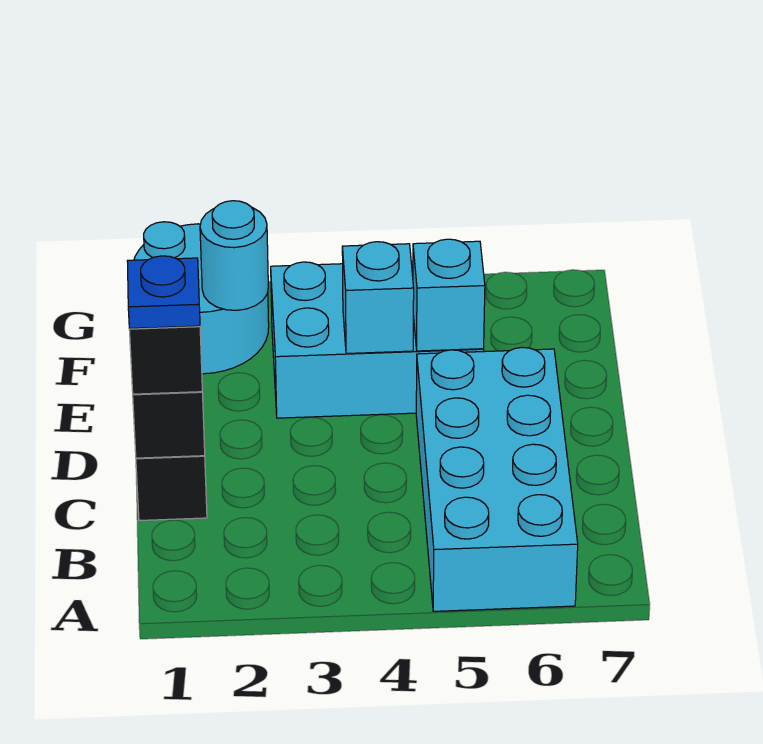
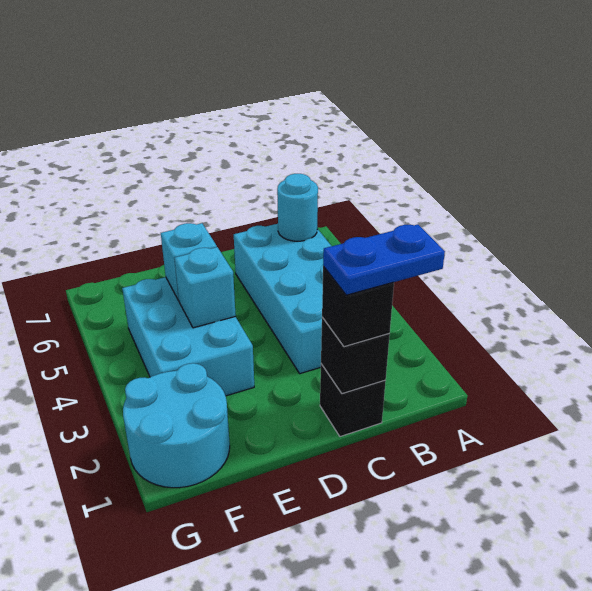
cyan brick A5:D6 level 1 -> cyan brick B3:C6 level 1
blue plate C1 level 4 -> blue plate B1:C1 level 4
cyan round brick F2 level 2 -> cyan round brick B6 level 2

